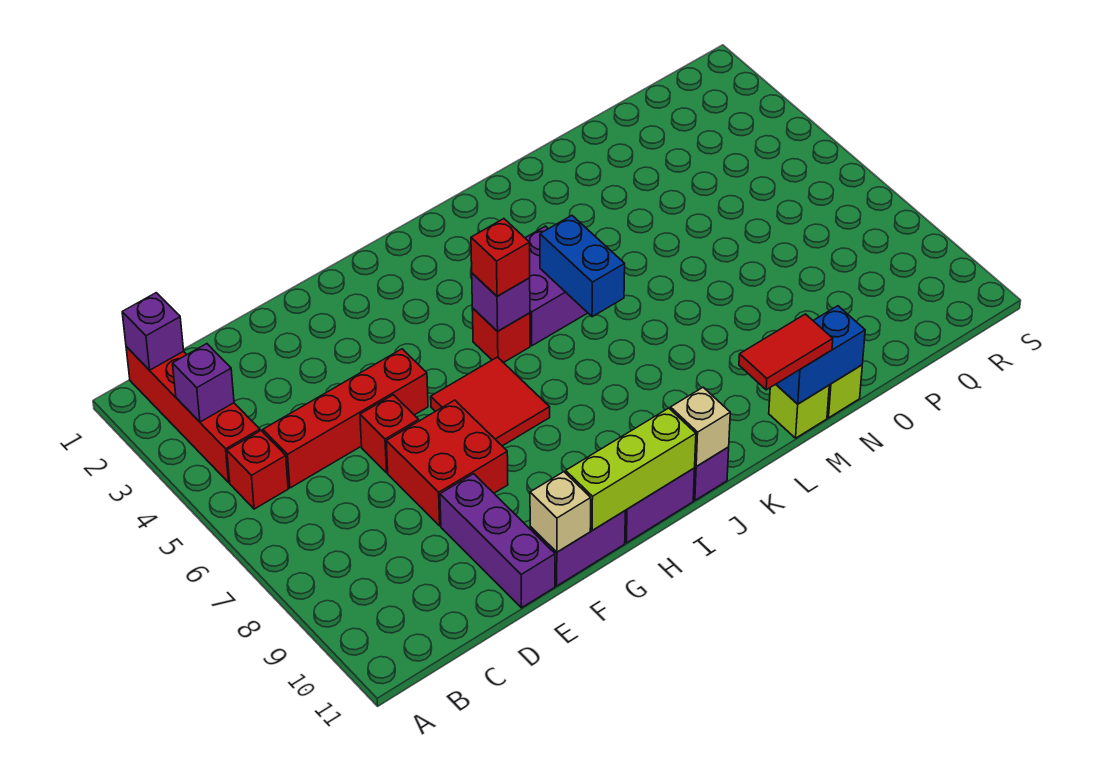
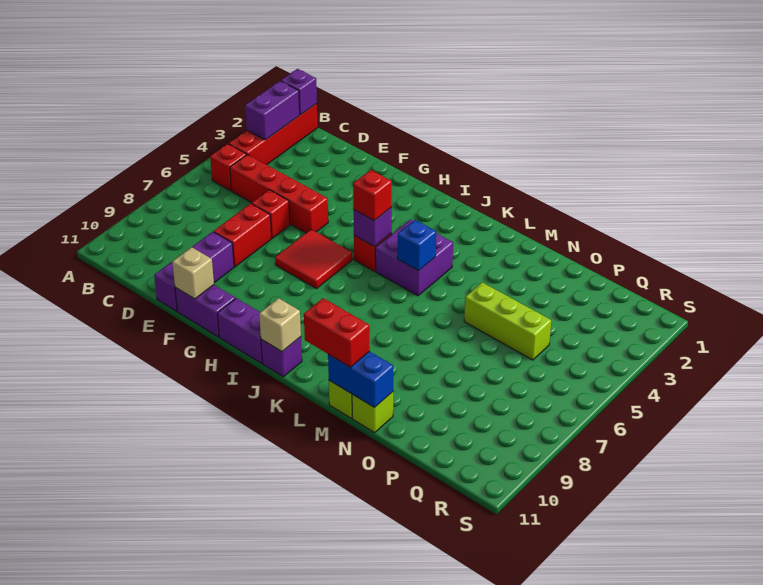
purple brick B3 level 2 -> purple brick B2:B3 level 2
red brick E7:F8 level 1 -> red brick E7:E8 level 1
lime brick G11:I11 level 2 -> lime brick N5:P5 level 1
blue brick K5:K6 level 2 -> blue brick K5 level 2
red tile L11:M11 level 3 -> red brick L11:M11 level 3

